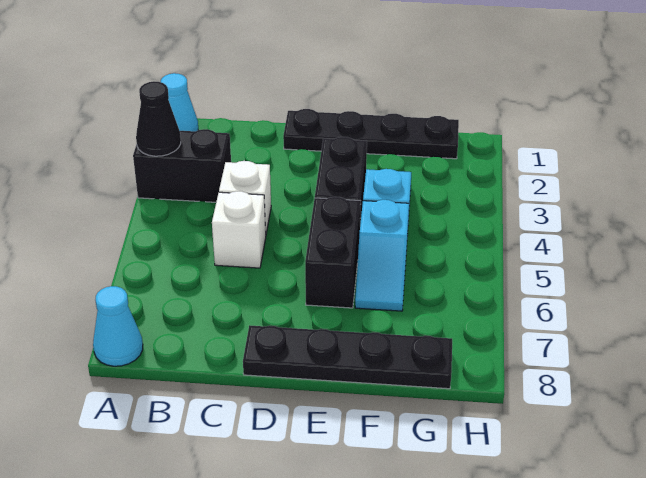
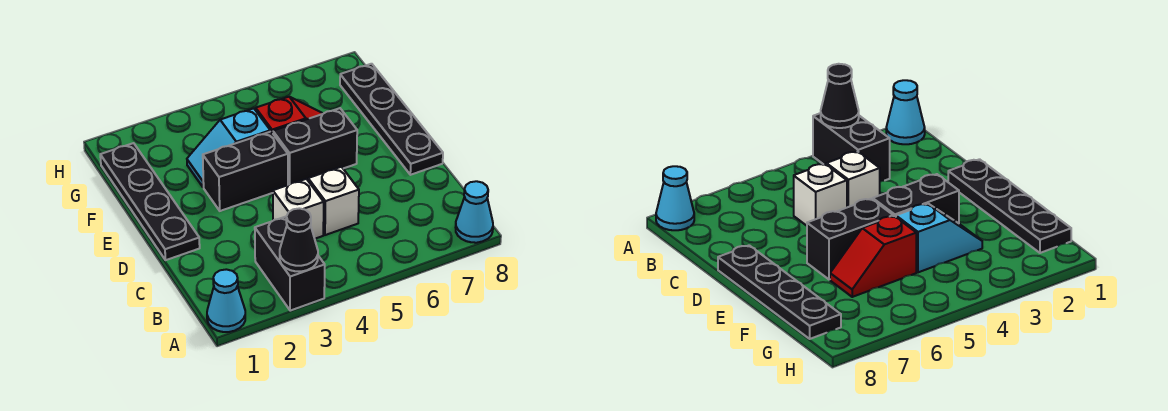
cyan slope F5:F6 level 1 top 5 -> red slope F5:F6 level 1 top 5

